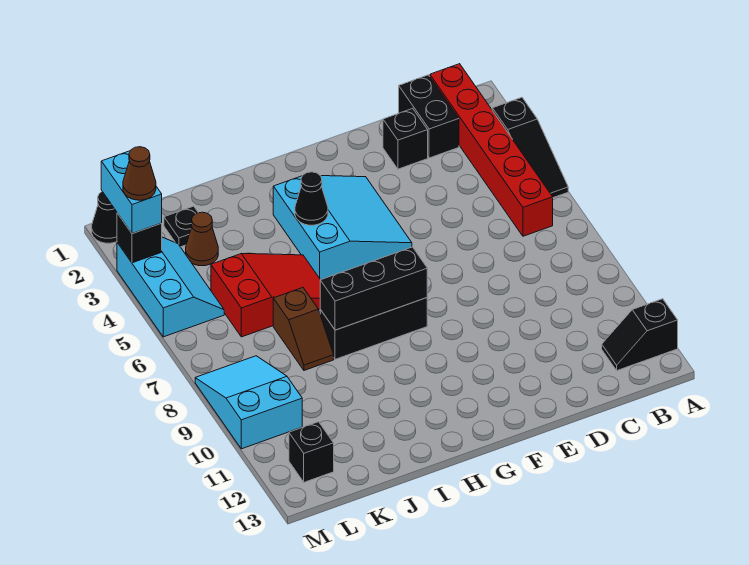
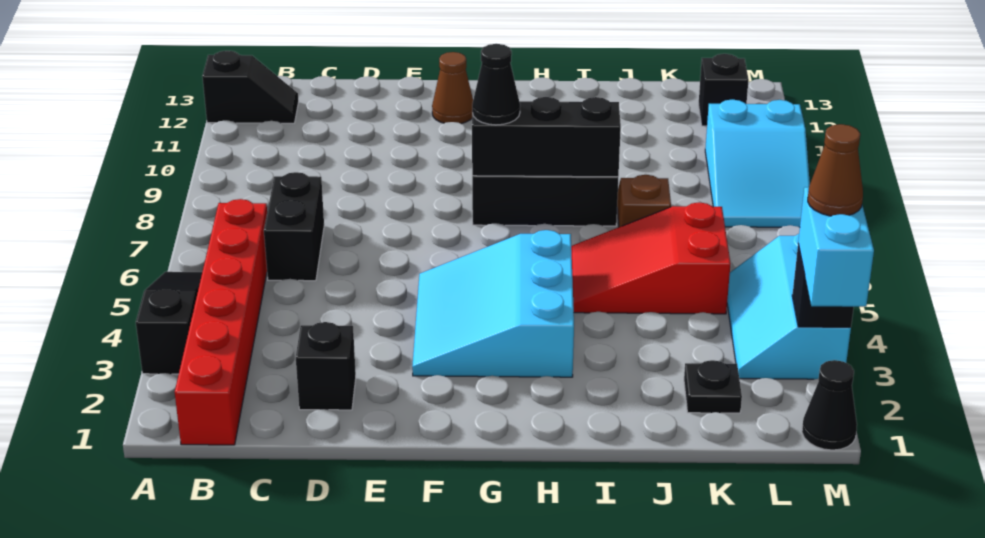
black brick C1:C2 level 1 -> black brick C6:C7 level 1
black cone H4 level 2 -> black cone G8 level 3
brown cone K3 level 1 -> brown cone F12 level 1

